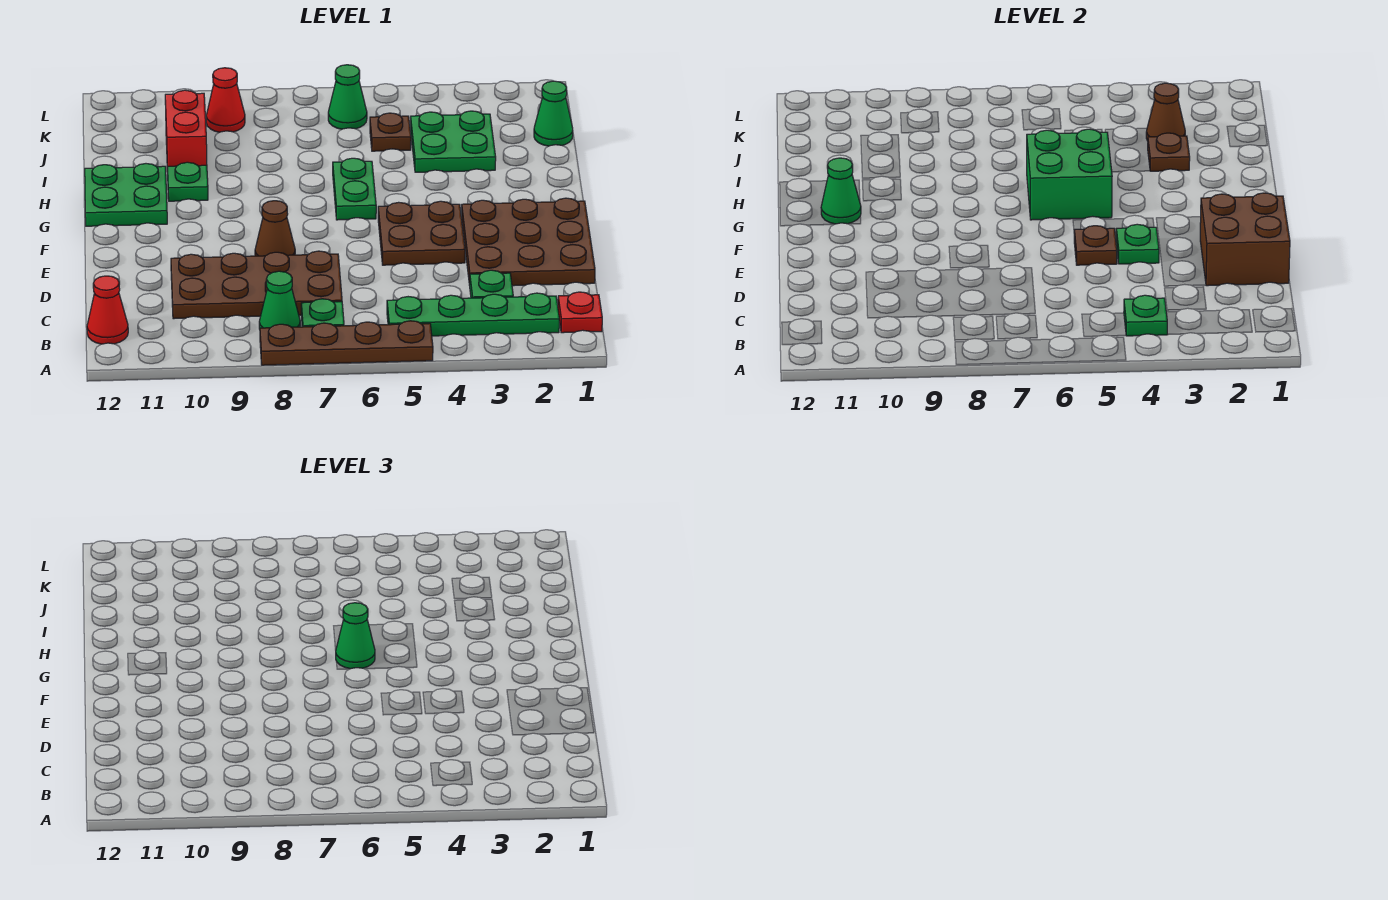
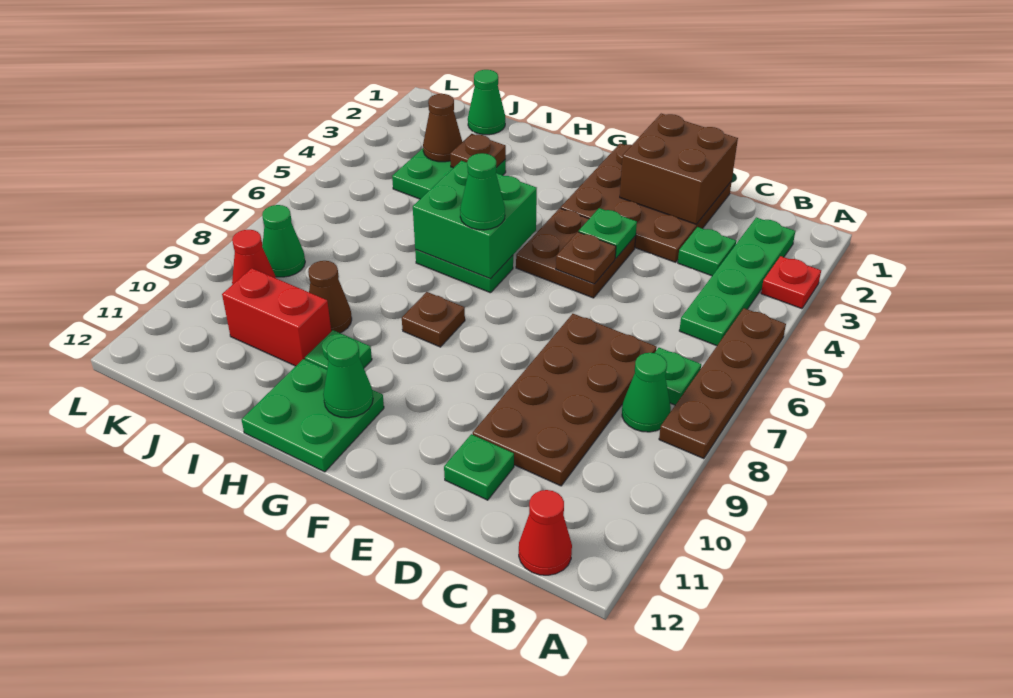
red plate B1 level 1 -> red plate A3 level 1
green plate B4 level 2 -> green plate D11 level 1
brown cone E8 level 1 -> brown cone I9 level 1
brown plate J5 level 1 -> brown plate G8 level 1
green cone K6 level 1 -> green cone K8 level 1

